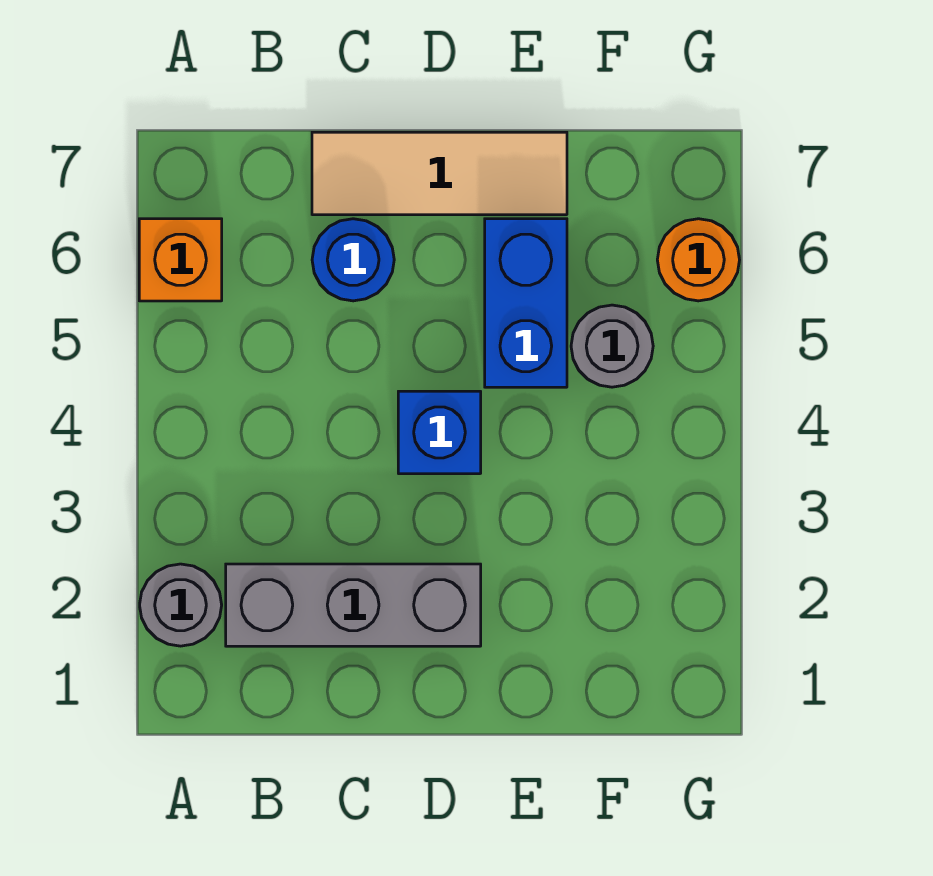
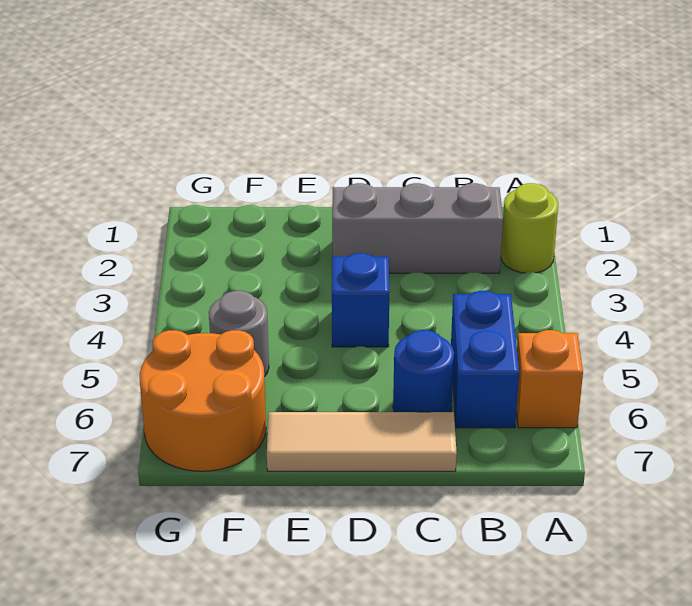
grey round brick A2 level 1 -> lime round brick A2 level 1
blue brick E5:E6 level 1 -> blue brick B5:B6 level 1
orange round brick G6 level 1 -> orange round brick F6:G7 level 1

